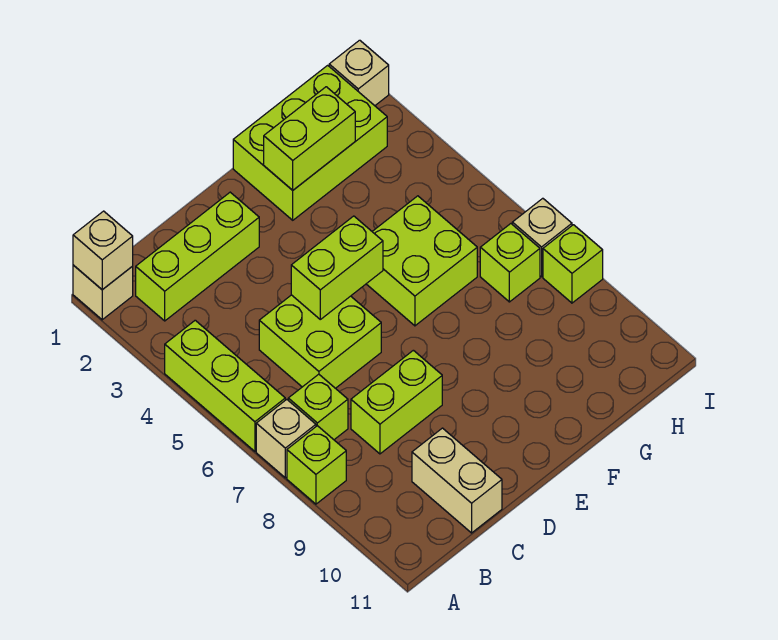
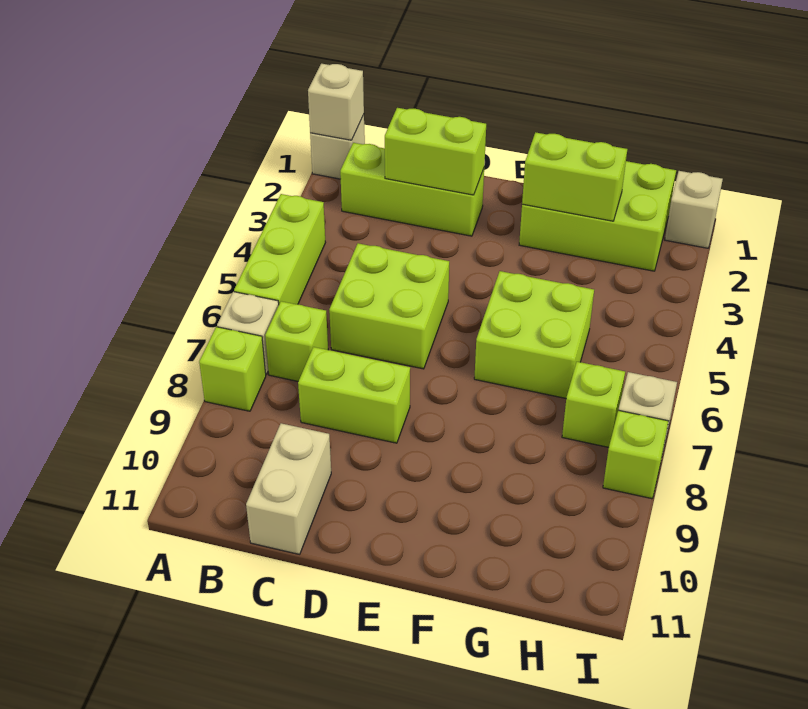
lime brick D5:E5 level 2 -> lime brick C2:D2 level 2

